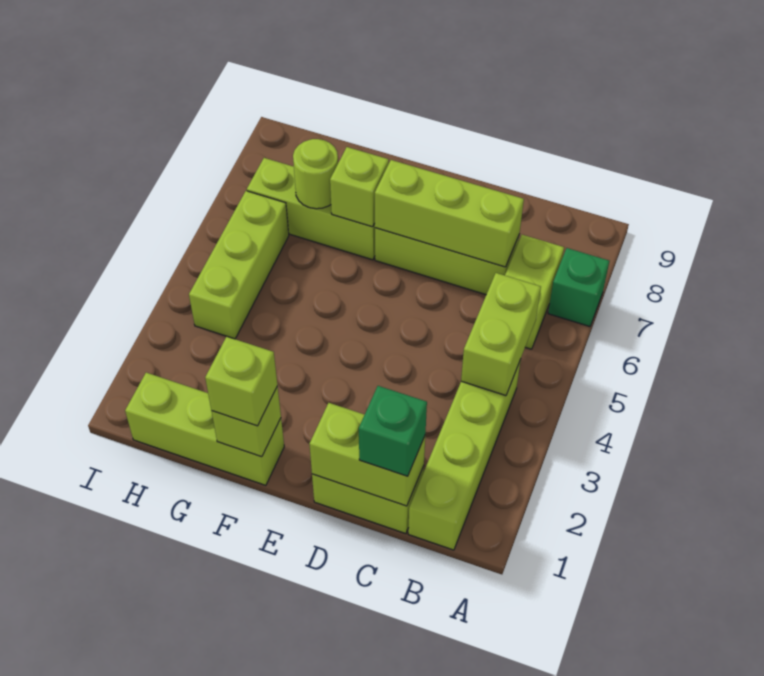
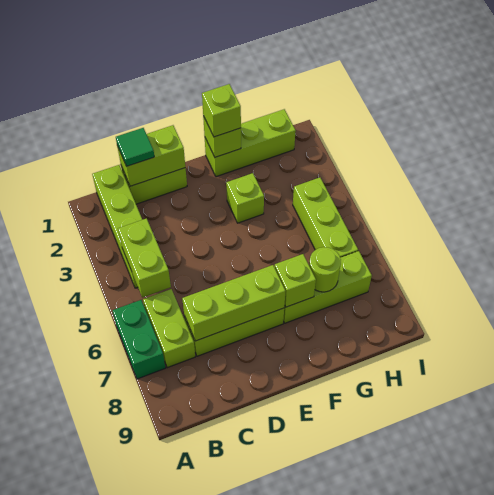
green brick A7 level 1 -> green brick A6:A7 level 1
green brick C1 level 3 -> green tile C1 level 3
none -> lime brick F3 level 1

